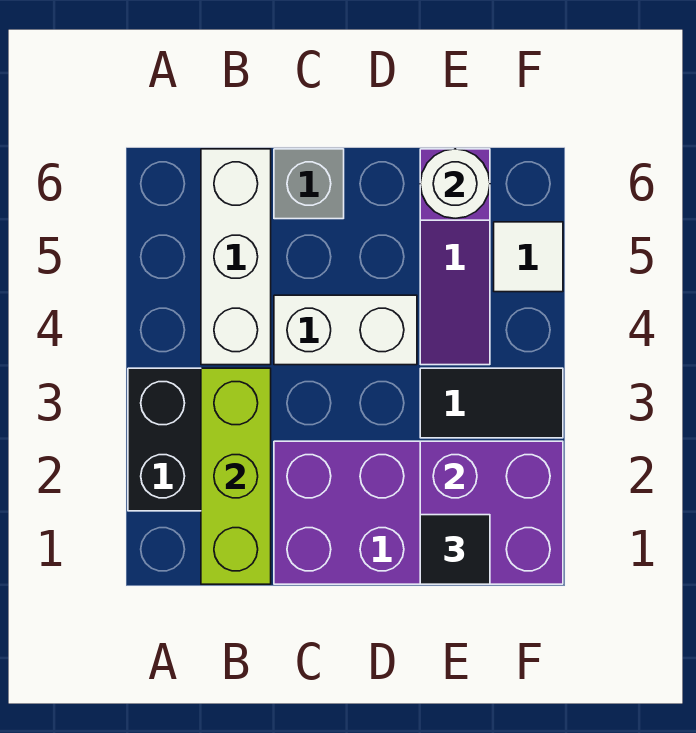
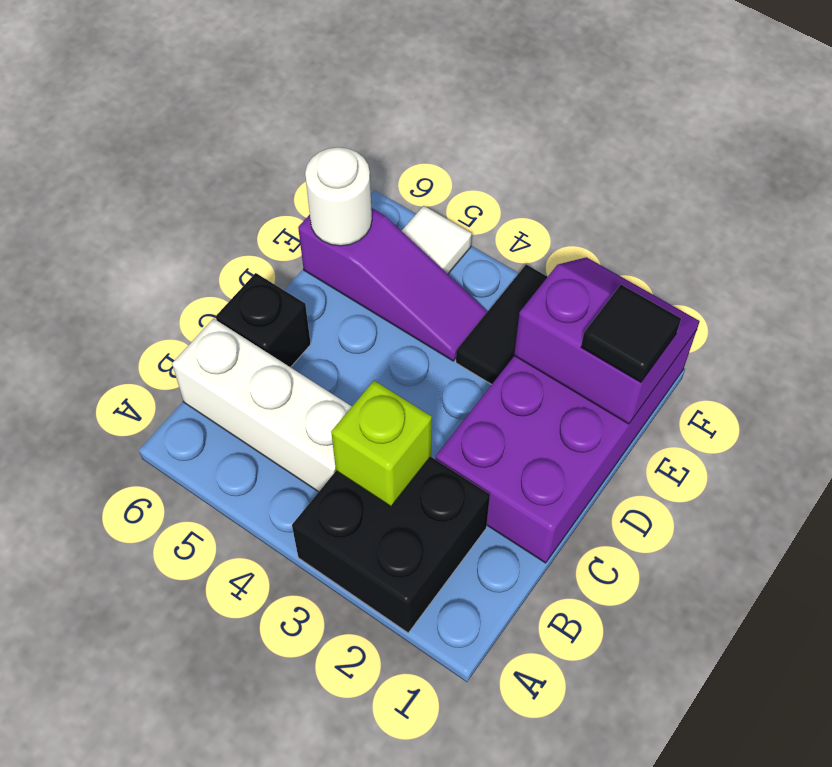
lime brick B1:B3 level 2 -> lime brick B3 level 2
white brick C4:D4 level 1 -> none
grey brick C6 level 1 -> black brick C6 level 1
purple brick E1:F2 level 2 -> purple slope E1:F2 level 2 top E

